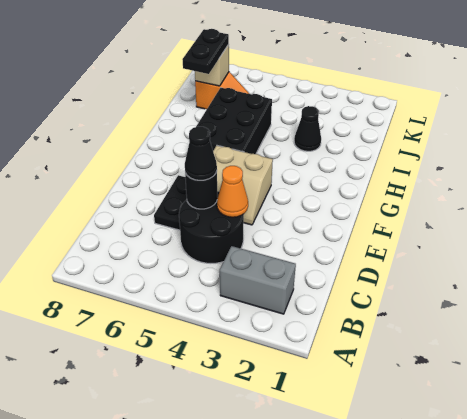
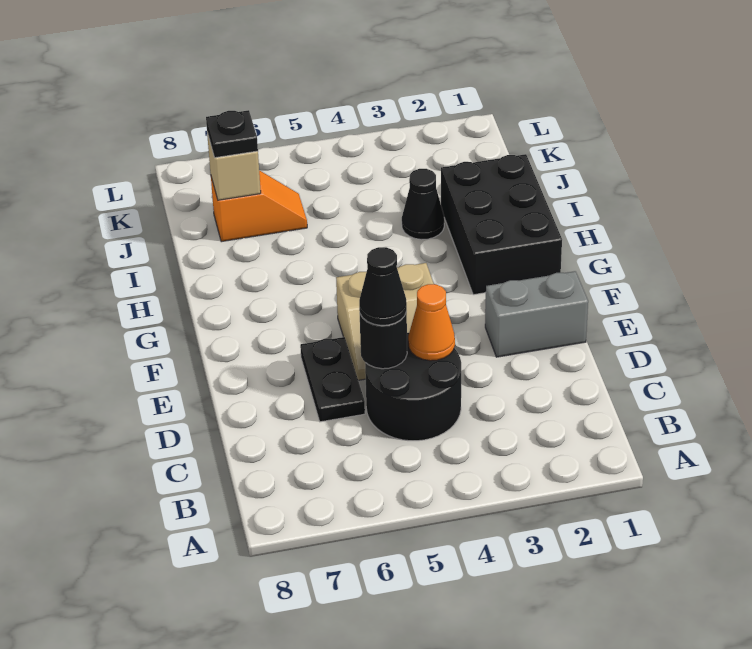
grey brick B2:B3 level 1 -> grey brick E1:E2 level 1
black brick G5:I6 level 1 -> black brick G1:I2 level 1
black plate I7:J7 level 3 -> black plate J7 level 3

